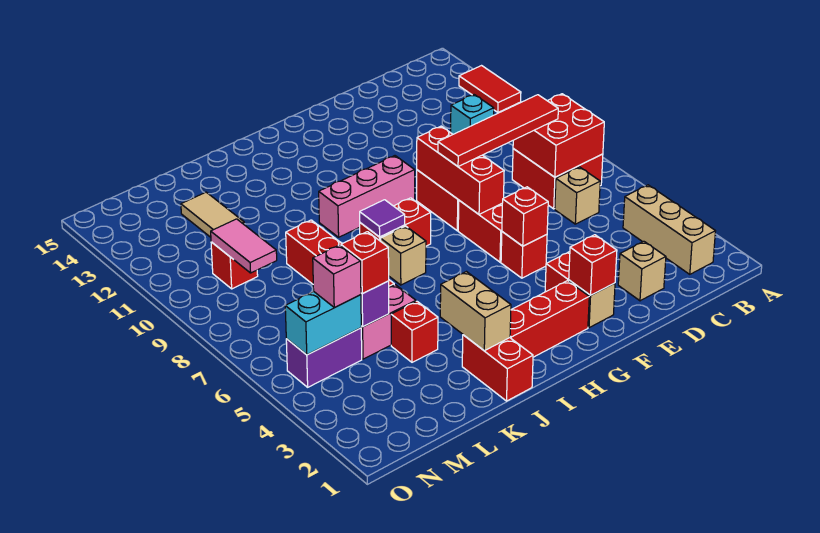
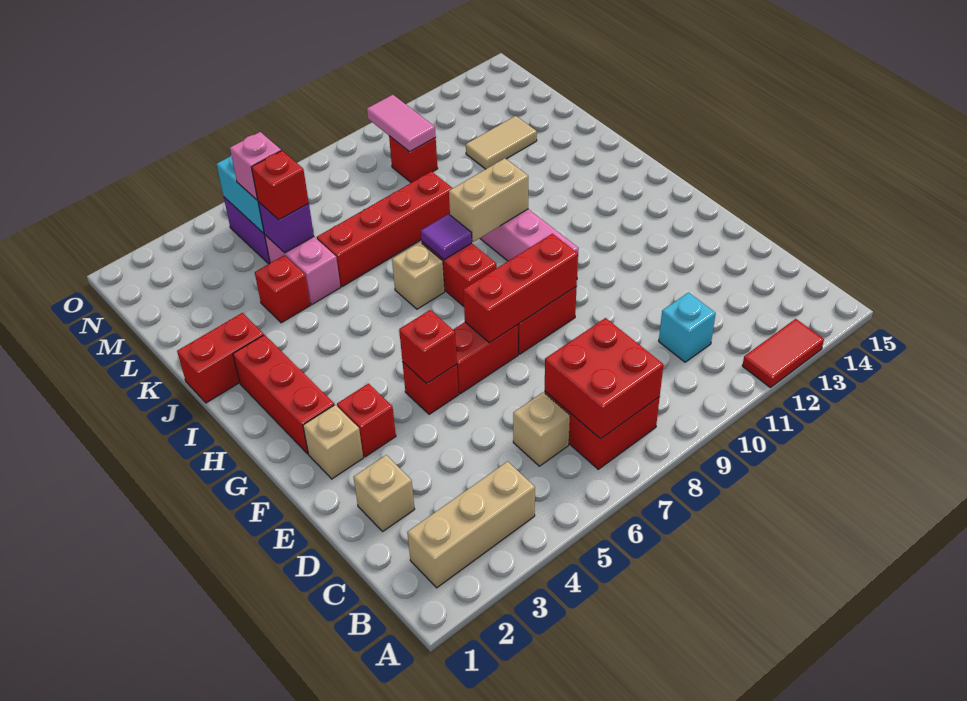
red tile C8:F8 level 3 -> none
red brick F2 level 2 -> none
tan brick J2:J3 level 2 -> tan brick I9:I10 level 2
pink tile M9:M10 level 2 -> pink tile M10:N10 level 2

